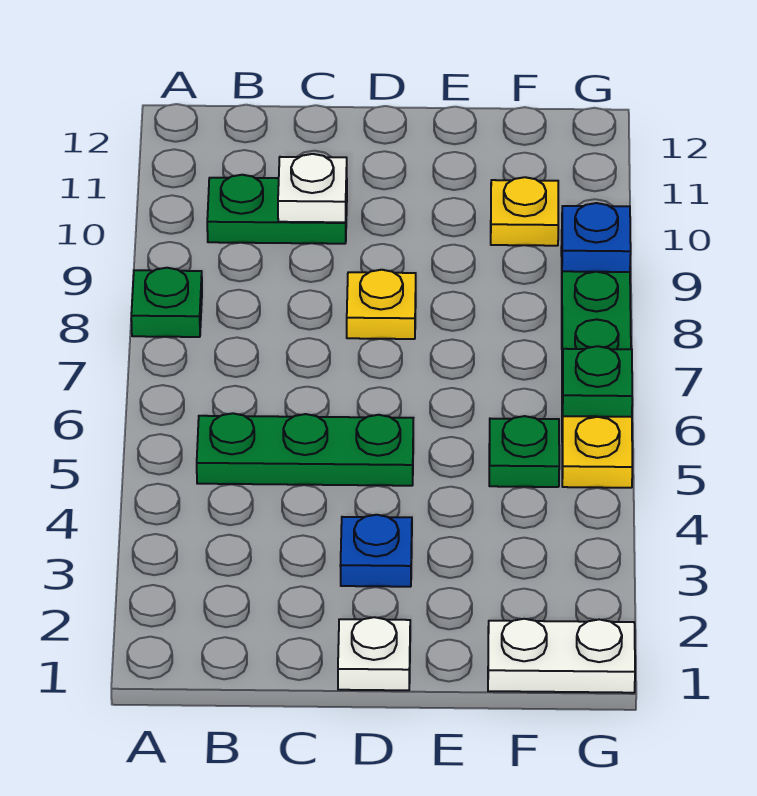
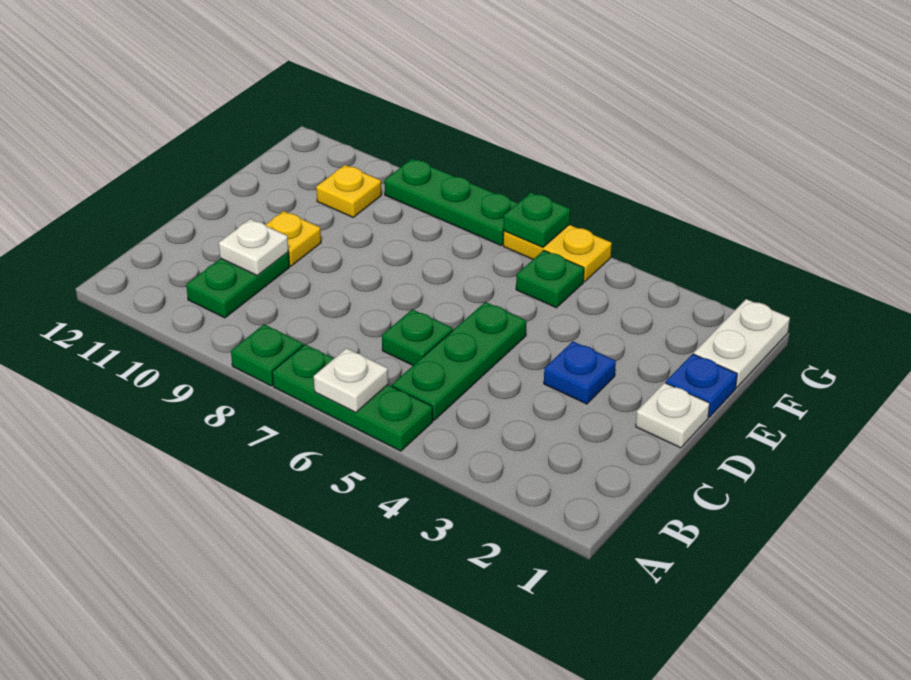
none -> green plate A5:A7 level 1
none -> white plate A6 level 2
none -> green plate C6 level 1
yellow plate D8 level 1 -> yellow plate D10 level 1
blue plate G9 level 2 -> blue plate E1 level 1

